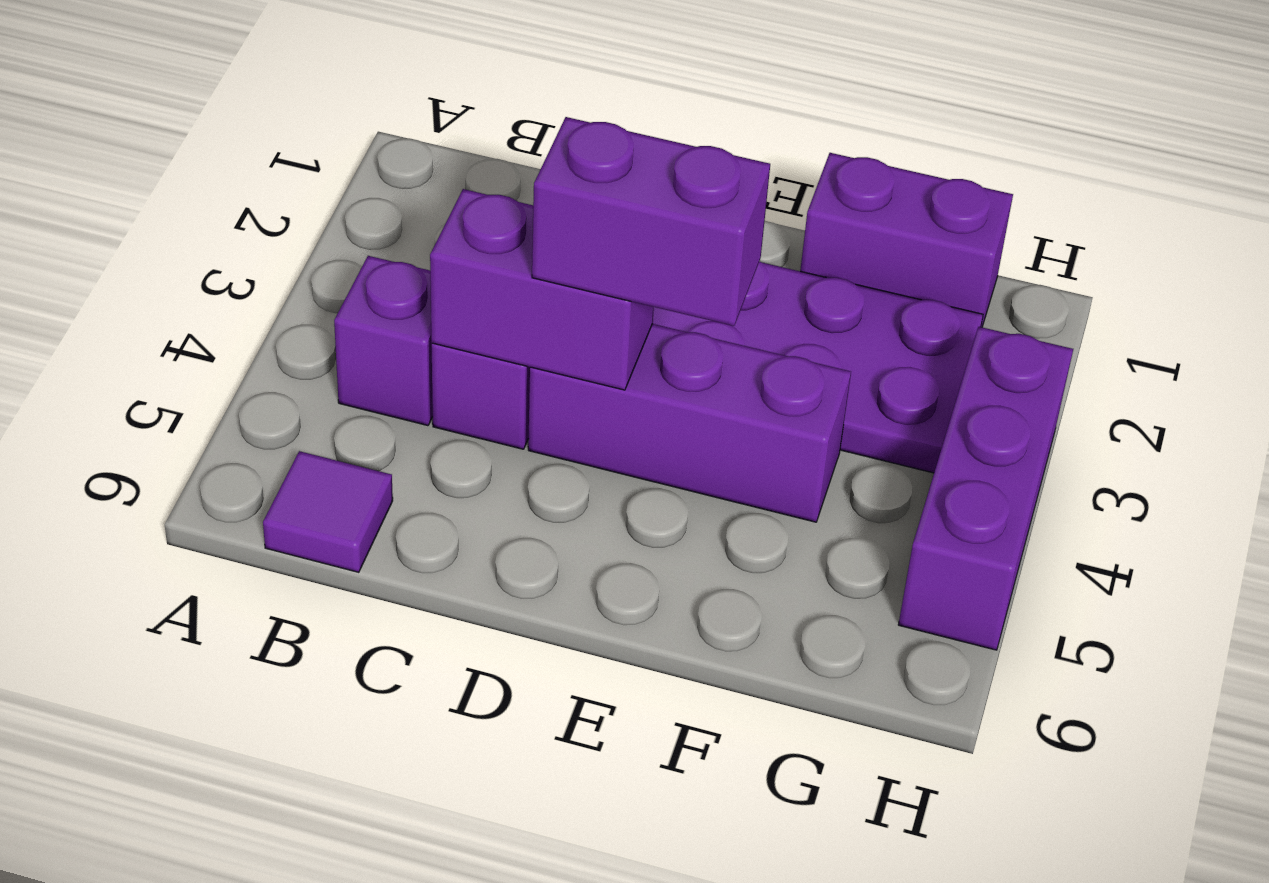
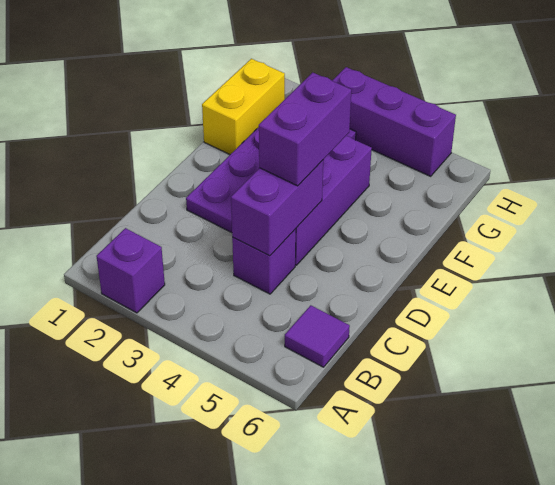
purple brick B4 level 1 -> purple brick A2 level 1
purple brick F1:G1 level 1 -> yellow brick F1:G1 level 1

